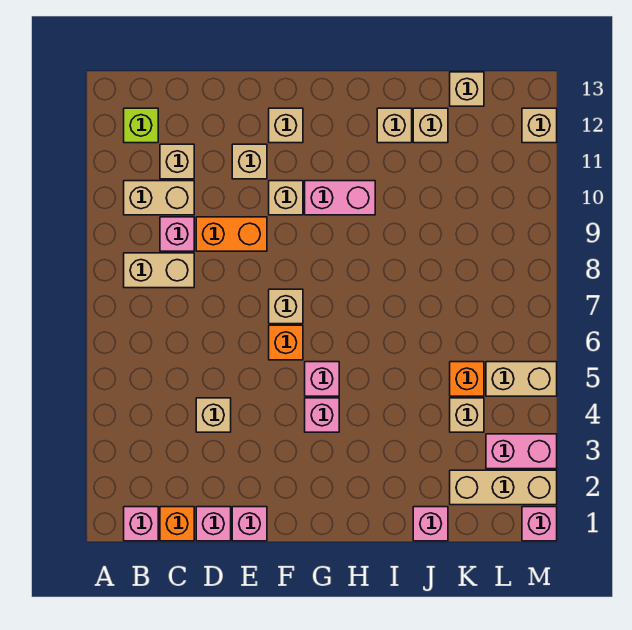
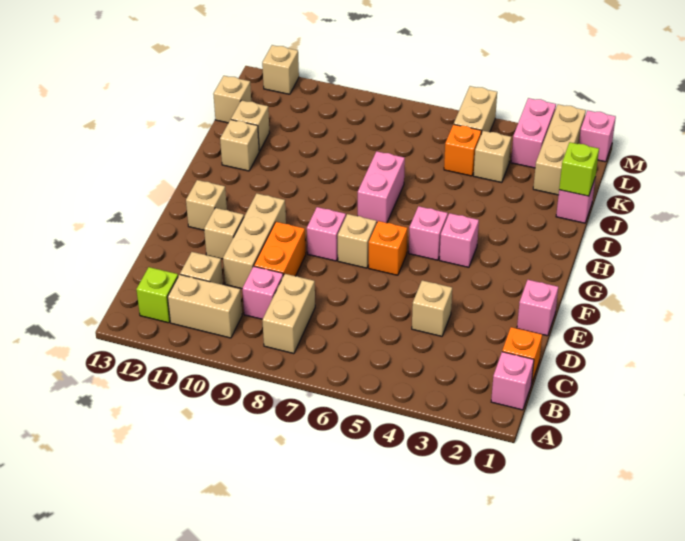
tan brick B10:C10 level 1 -> tan brick B10:B11 level 1
pink brick D1 level 1 -> pink brick F8 level 1
tan brick F10 level 1 -> tan brick D10:F10 level 1
pink brick G10:H10 level 1 -> pink brick H7:I7 level 1
none -> lime brick J1 level 2

